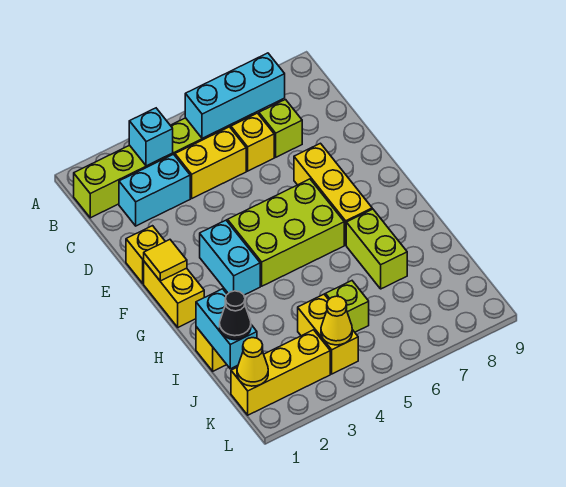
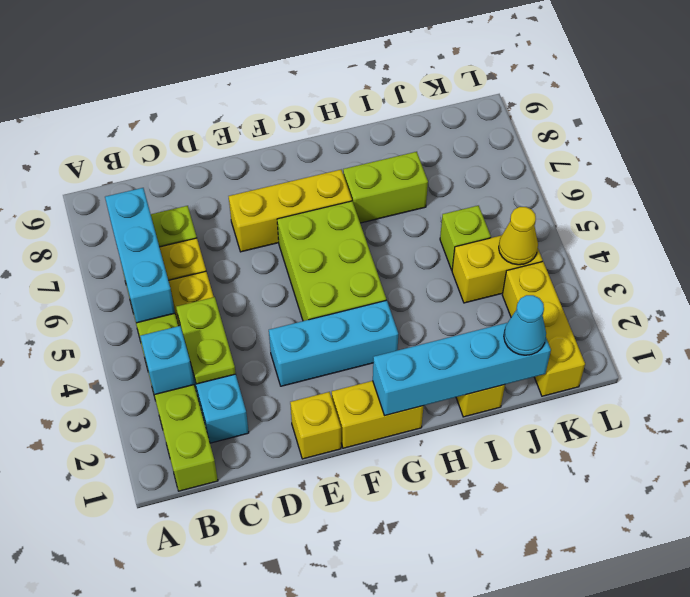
none -> lime plate C3:C4 level 2
yellow tile F1 level 2 -> none
cyan brick F3:G3 level 1 -> cyan brick E3:G3 level 1
cyan brick I1:J1 level 2 -> cyan brick G1:J1 level 2
black cone J1 level 3 -> cyan cone J1 level 3
yellow cone K1 level 2 -> none

